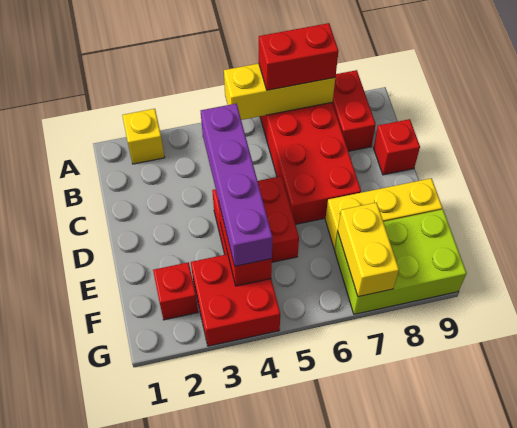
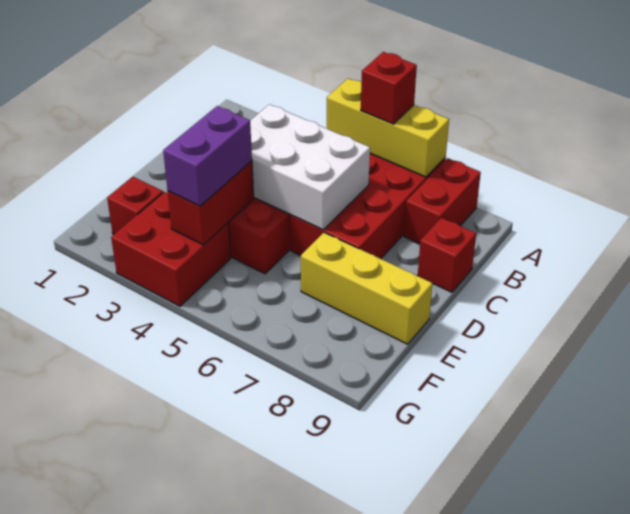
yellow brick A2 level 1 -> none
red brick A6:A7 level 3 -> red brick A6 level 3
none -> white brick C4:D6 level 2
purple brick C4:F4 level 3 -> purple brick E4:F4 level 3
lime brick F7:G9 level 1 -> none
yellow brick F7:G7 level 2 -> none

